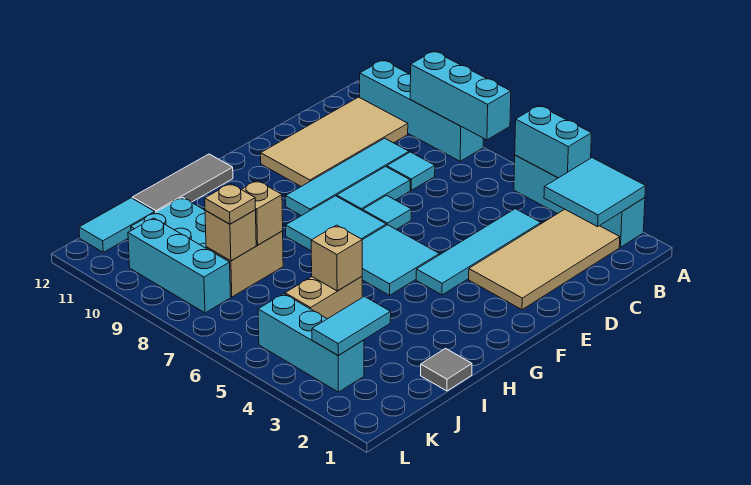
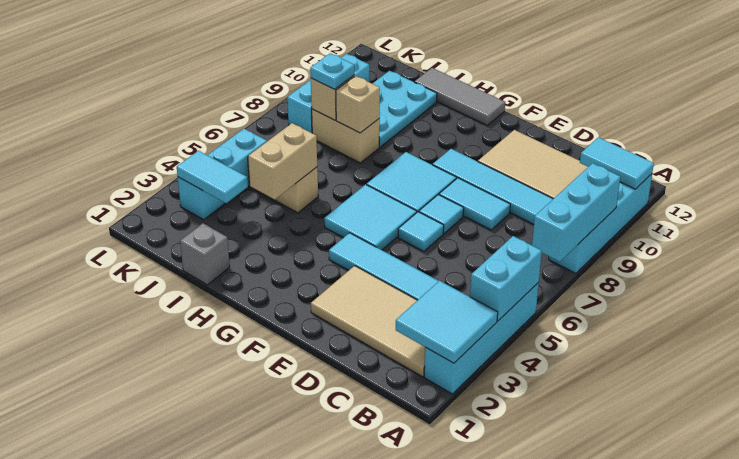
cyan tile C8 level 1 -> cyan tile E6 level 1
grey tile I1 level 1 -> grey brick I1 level 1
tan brick I5 level 2 -> tan brick I4:I5 level 2
tan plate J8 level 3 -> cyan plate J8 level 3
cyan tile J12:K12 level 1 -> cyan tile A11:B11 level 2

